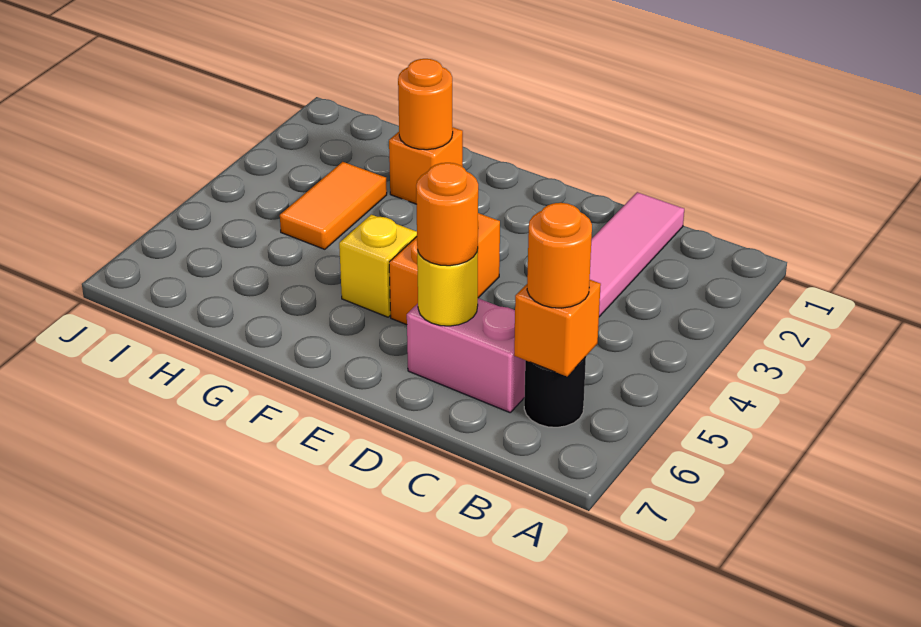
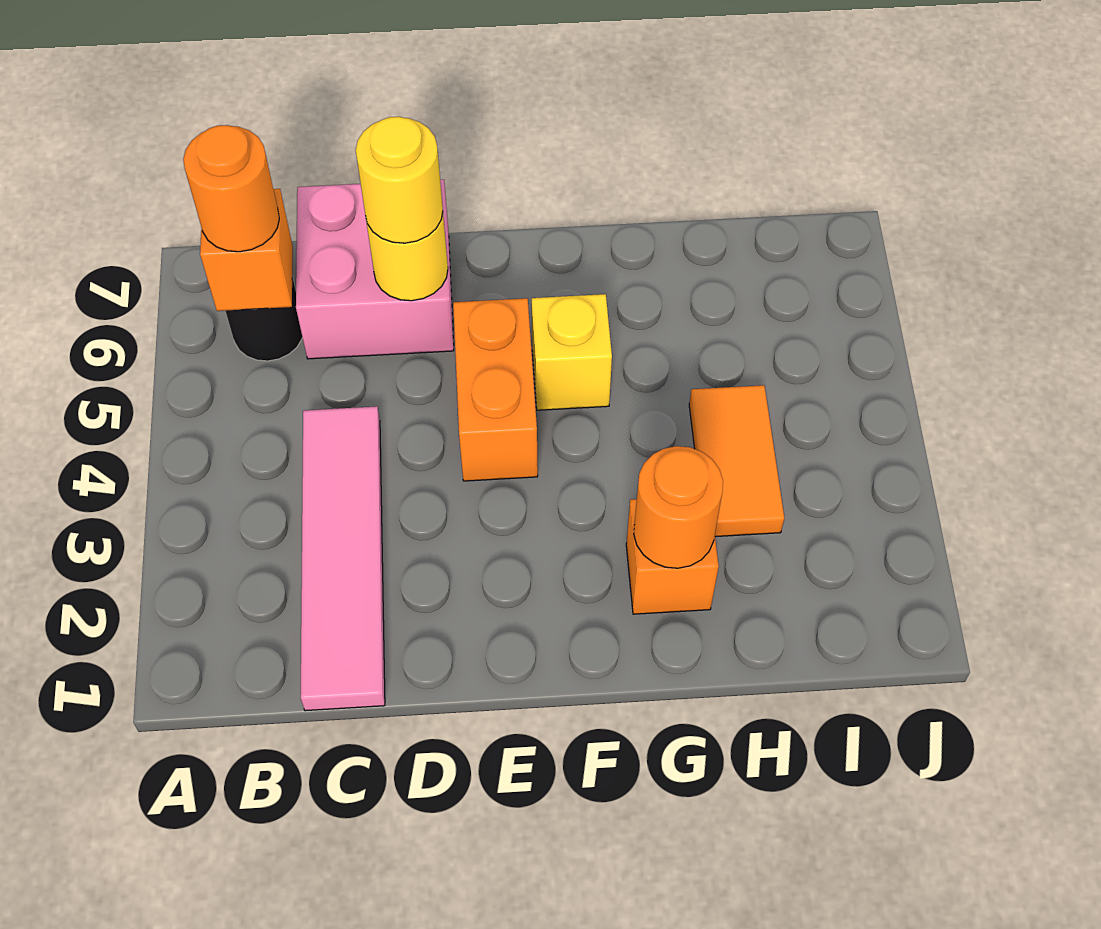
pink brick C6:D6 level 1 -> pink brick C6:D7 level 1
orange round brick D6 level 3 -> yellow round brick D6 level 3

